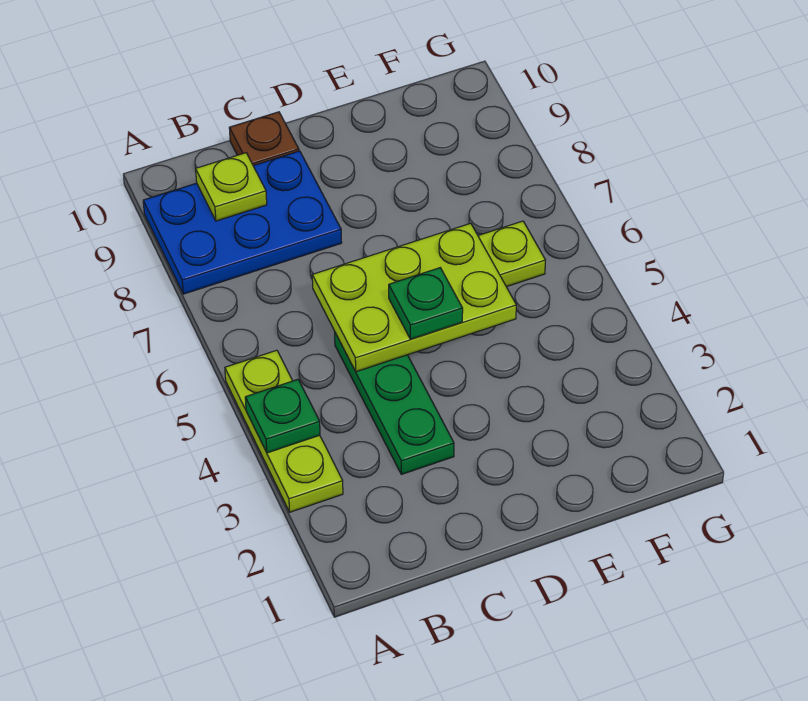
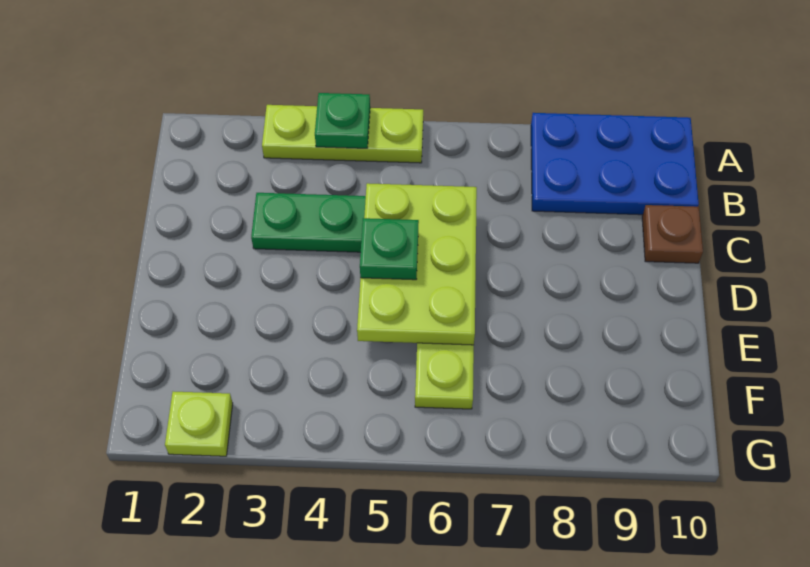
blue plate A8:C9 level 1 -> blue plate A8:B10 level 1
lime plate B9 level 2 -> lime plate G2 level 1

